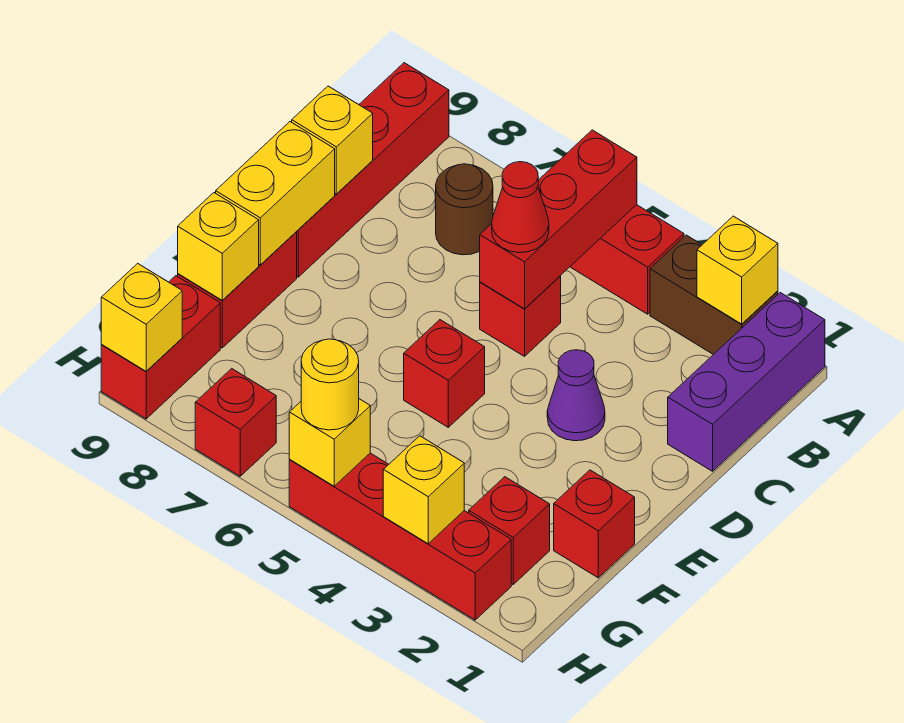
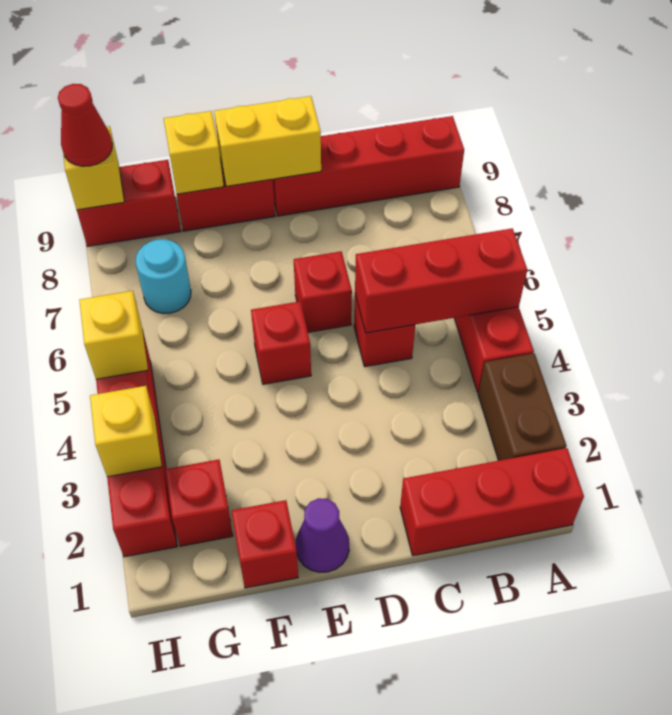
purple brick A1:C1 level 1 -> red brick A1:C1 level 1
yellow brick A2 level 2 -> none
brown round brick B7 level 1 -> none
red cone C5 level 3 -> red cone H9 level 3
yellow brick C9 level 2 -> none
purple cone D3 level 1 -> purple cone E1 level 1
none -> cyan round brick G7 level 1
yellow round brick H5 level 3 -> none
red brick H7 level 1 -> red brick D6 level 1

